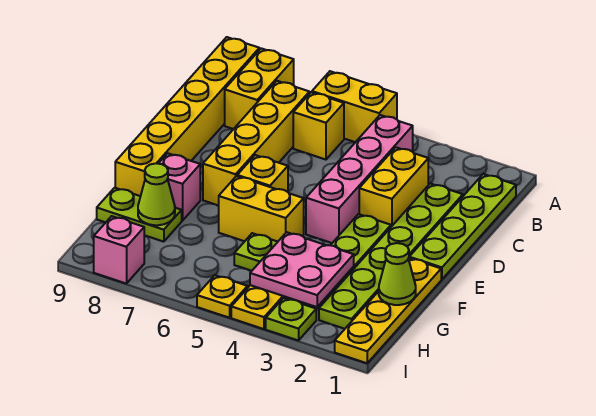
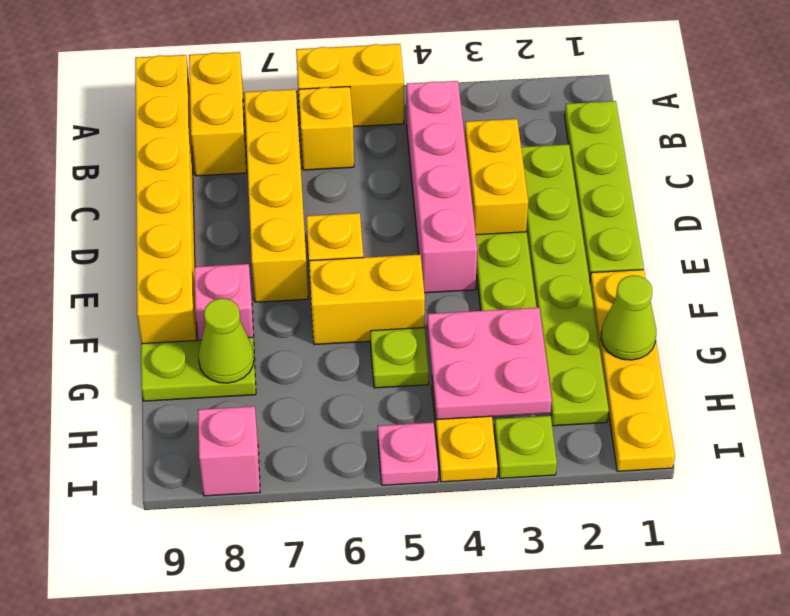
yellow plate I5 level 1 -> pink plate I5 level 1

